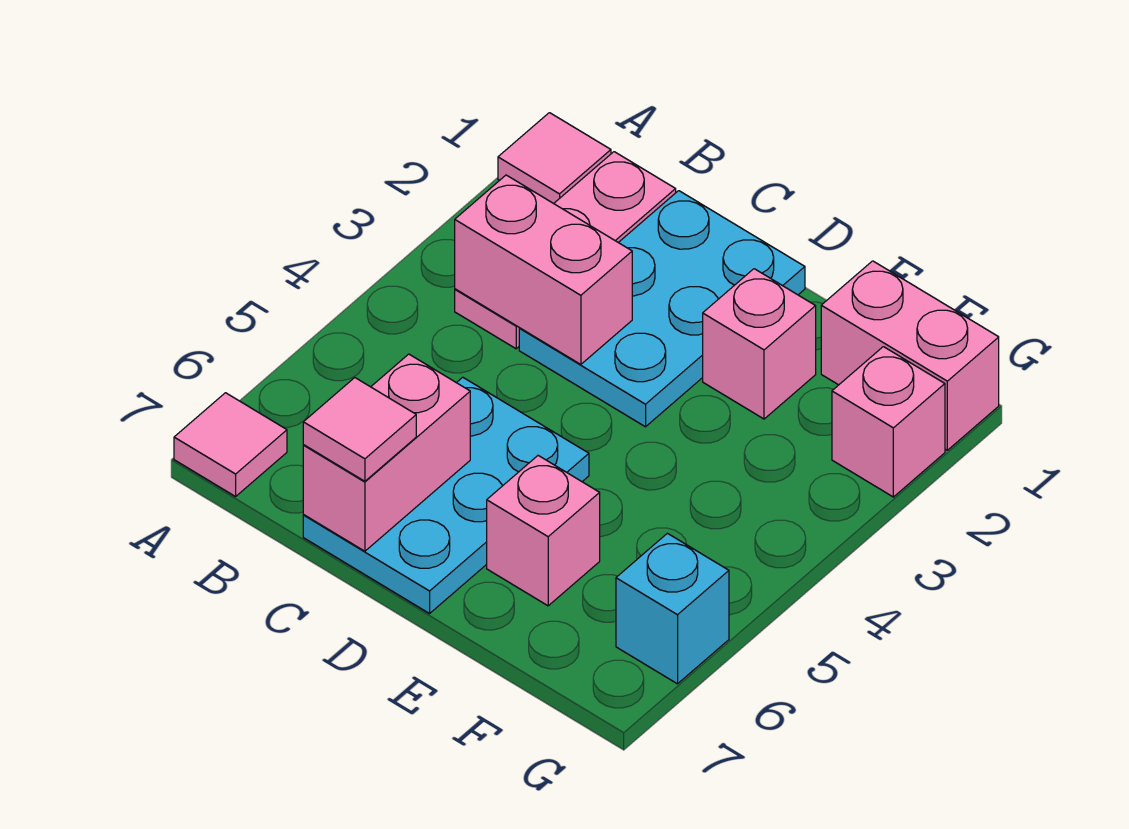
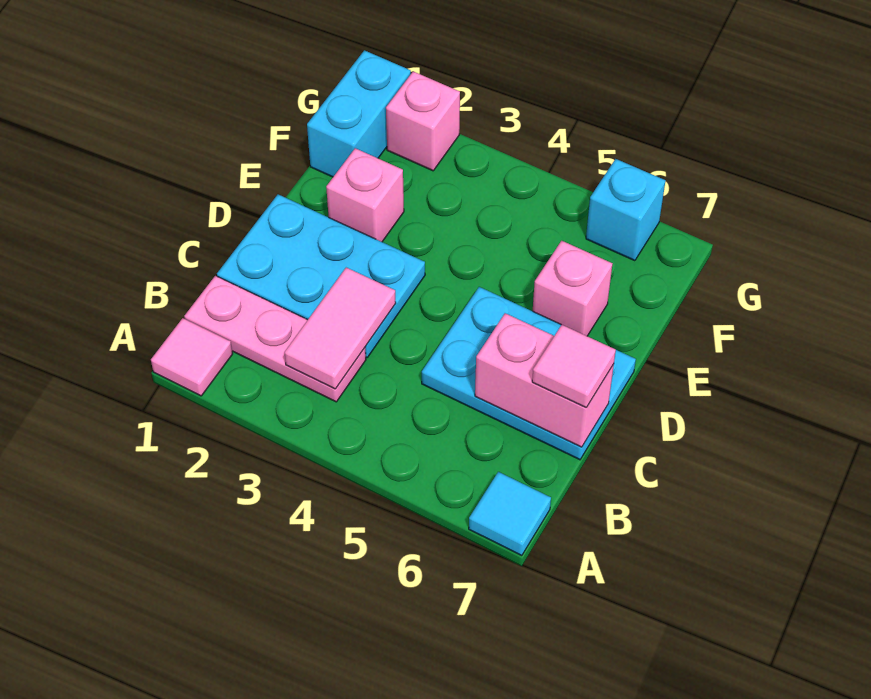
pink tile A7 level 1 -> cyan tile A7 level 1
pink brick B3:C3 level 2 -> pink tile B3:C3 level 2
pink brick F1:G1 level 1 -> cyan brick F1:G1 level 1

